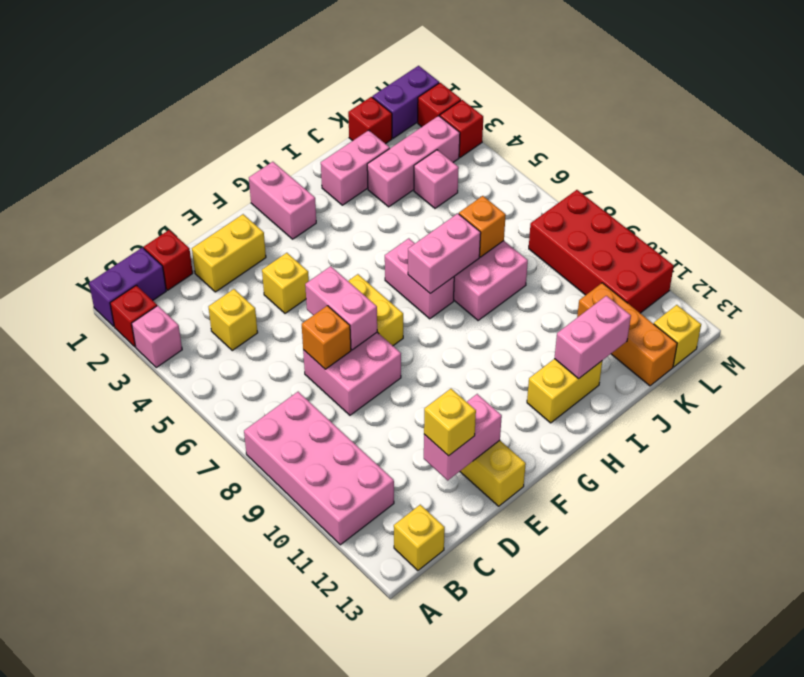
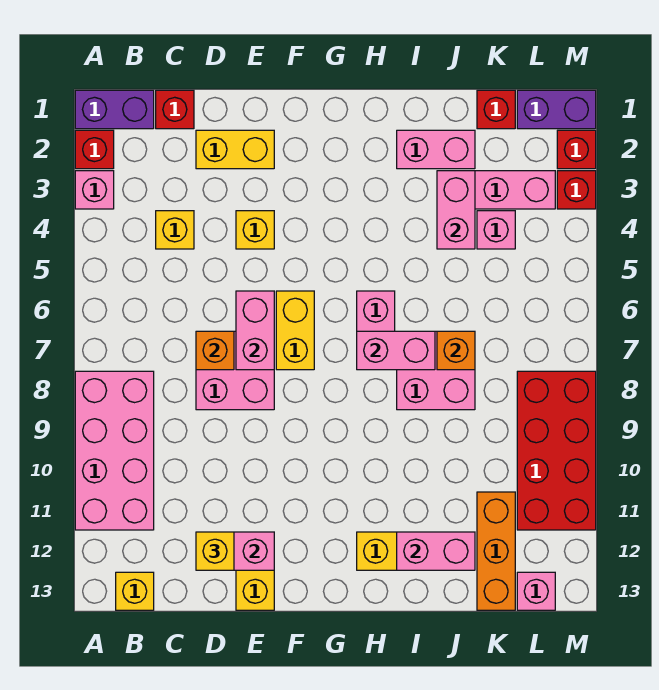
pink brick G1:G2 level 1 -> pink brick J3:J4 level 2
yellow brick L13 level 1 -> pink brick L13 level 1

